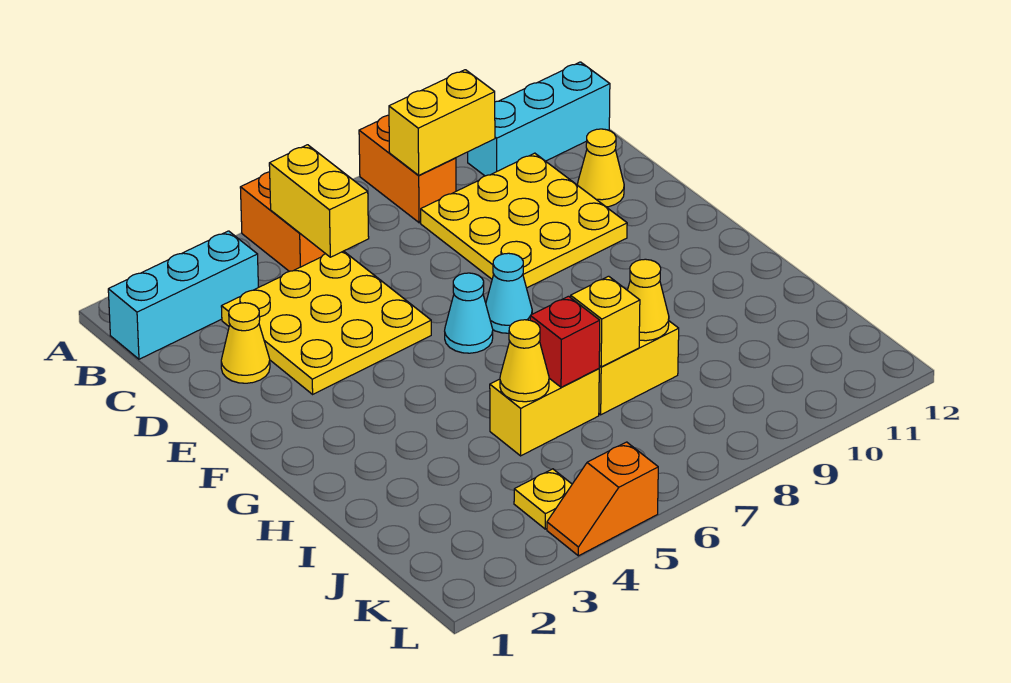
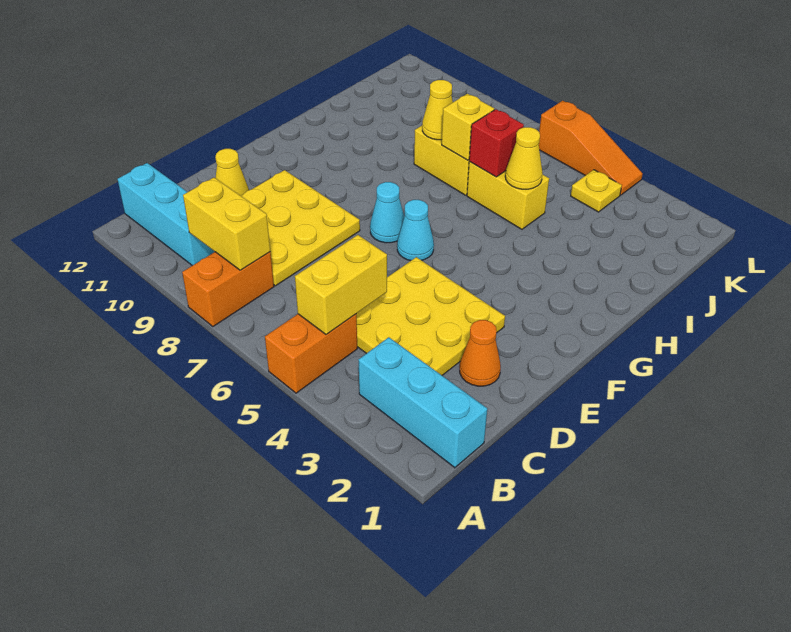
yellow cone D2 level 1 -> orange cone D2 level 1
orange slope L4:L5 level 1 top 5 -> orange slope L4:L6 level 1 top 6

